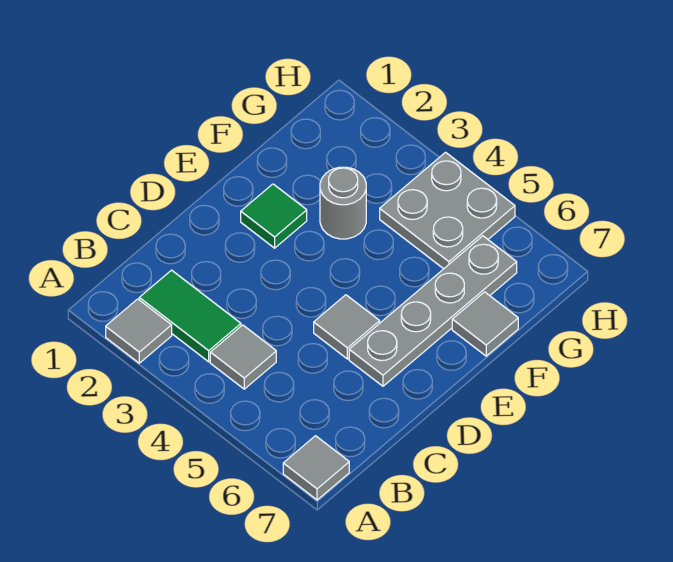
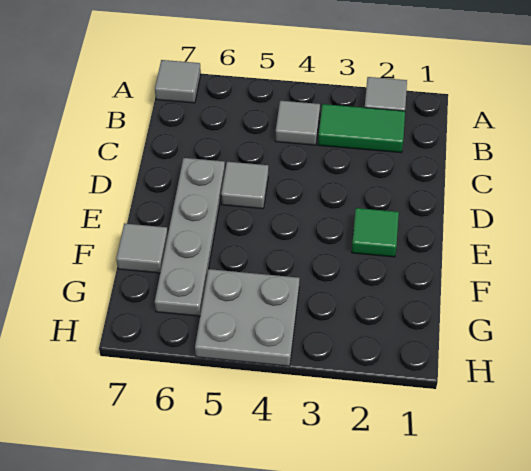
grey round brick F3 level 1 -> none

